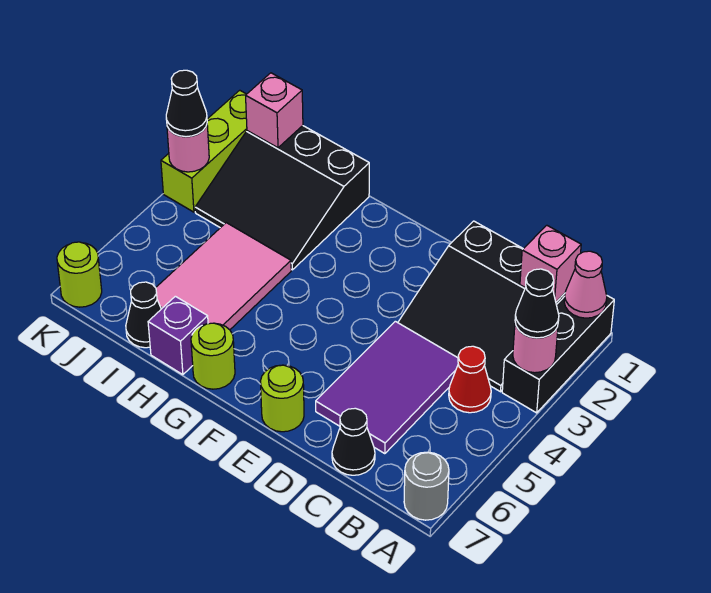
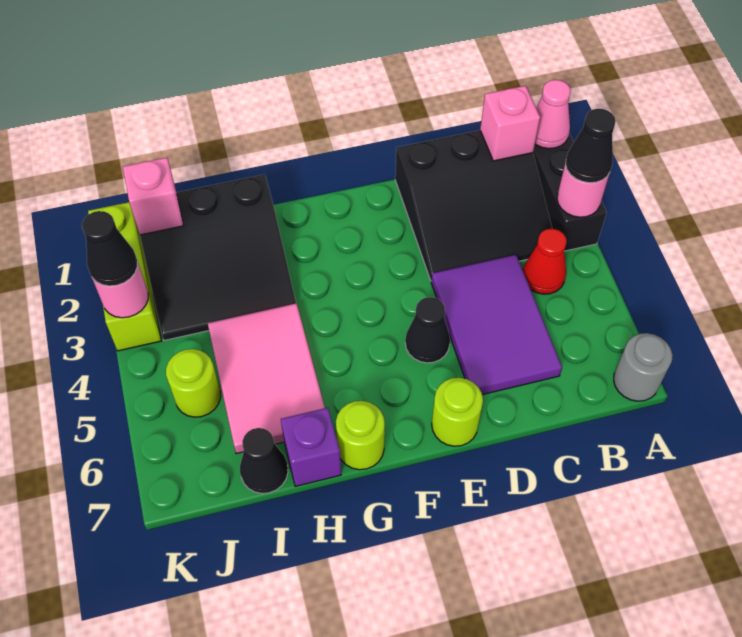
black cone C7 level 1 -> black cone E5 level 1
lime round brick K7 level 1 -> lime round brick J5 level 1

